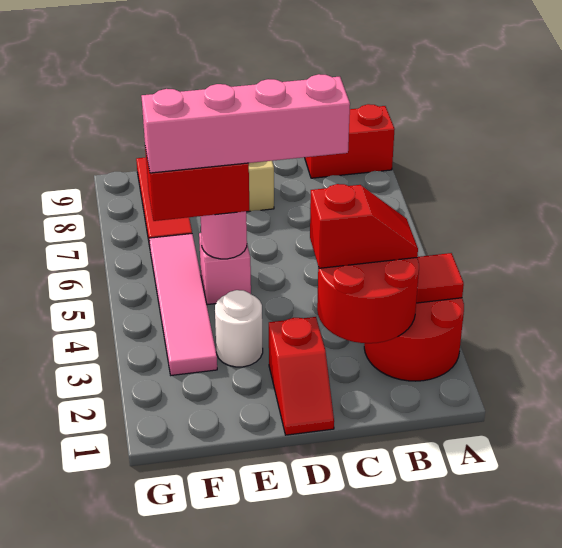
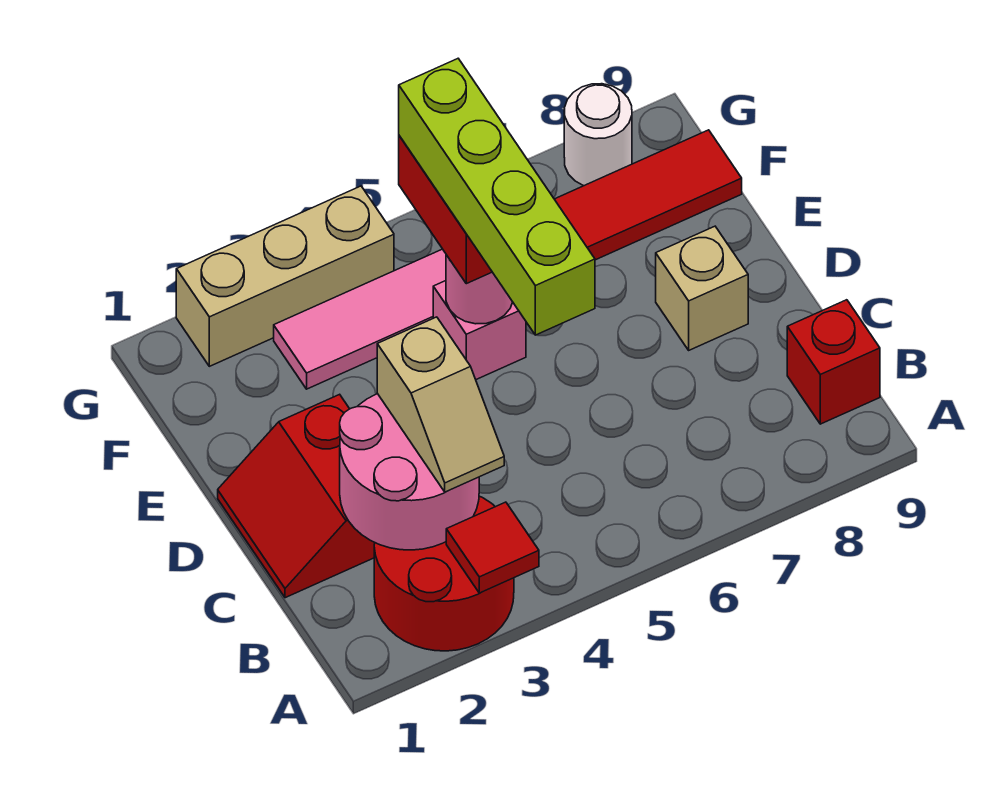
red brick A9:B9 level 1 -> red brick B9 level 1
red round brick B2:C3 level 2 -> pink round brick B2:C3 level 2
red slope B3:C3 level 3 top C -> tan slope B3:C3 level 3 top C
pink brick C5:F5 level 4 -> lime brick C5:F5 level 4
red slope D1:D2 level 1 top 2 -> red slope C1:D2 level 1 top 2
white round brick E3 level 1 -> white round brick G8 level 1
none -> tan brick G2:G4 level 1

